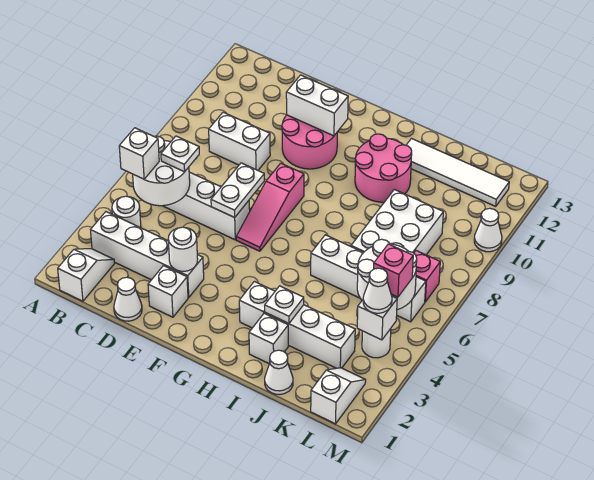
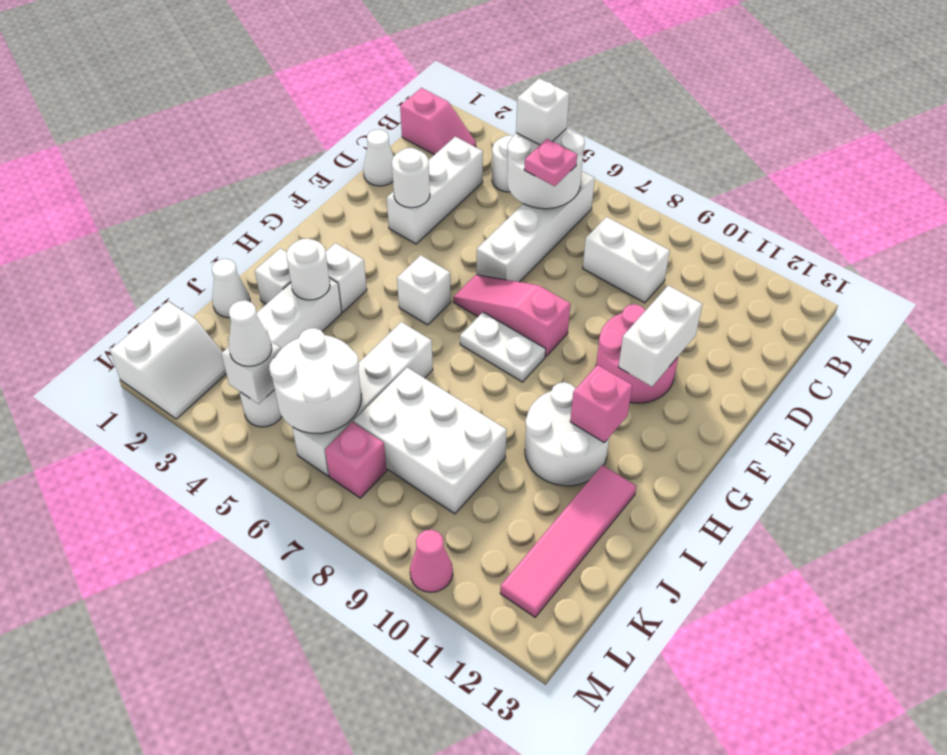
white slope B1:B2 level 1 top 1 -> pink slope B1:B2 level 1 top 1
white brick B3:E3 level 1 -> white brick C3:E3 level 1
white plate C6 level 3 -> pink plate C6 level 3
white brick C9:D9 level 1 -> white brick C8:C9 level 1
white brick E2 level 1 -> white brick G5 level 1
white plate E6:E7 level 2 -> white plate G7:G8 level 1
pink round brick H10:I11 level 1 -> white round brick H10:I11 level 1
white plate I3 level 2 -> white round brick I3 level 2
white tile I12:L12 level 1 -> pink tile I12:L12 level 1
white slope L1:L2 level 1 top 1 -> white slope L1:M2 level 1 top 1
pink brick L5 level 3 -> pink brick H11 level 2
white cone M10 level 1 -> pink cone M10 level 1

